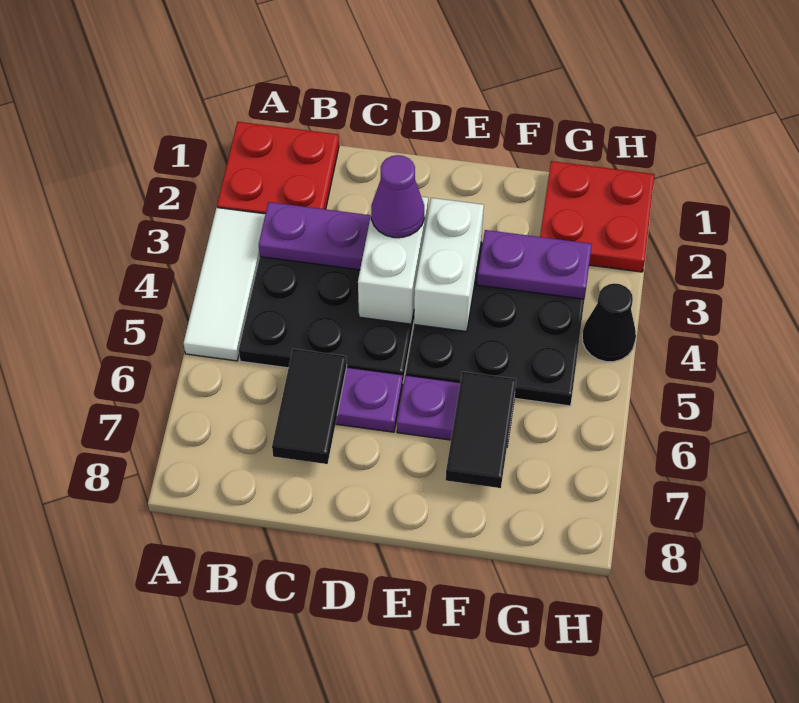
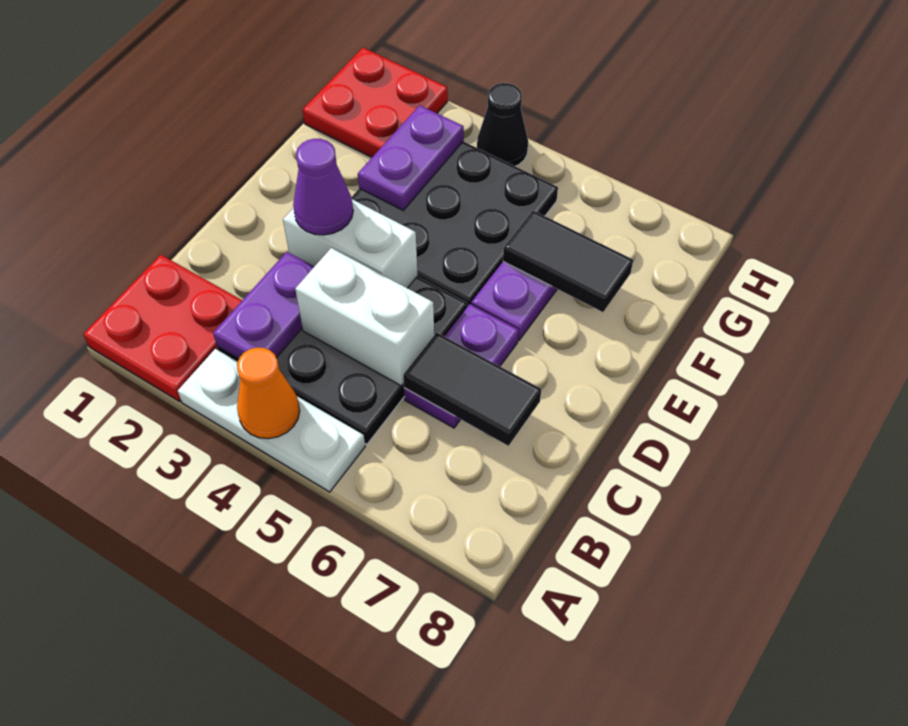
white tile A3:A5 level 1 -> white plate A3:A5 level 1
none -> orange cone A4 level 2
white brick E3:E4 level 2 -> white brick C4:C5 level 2

